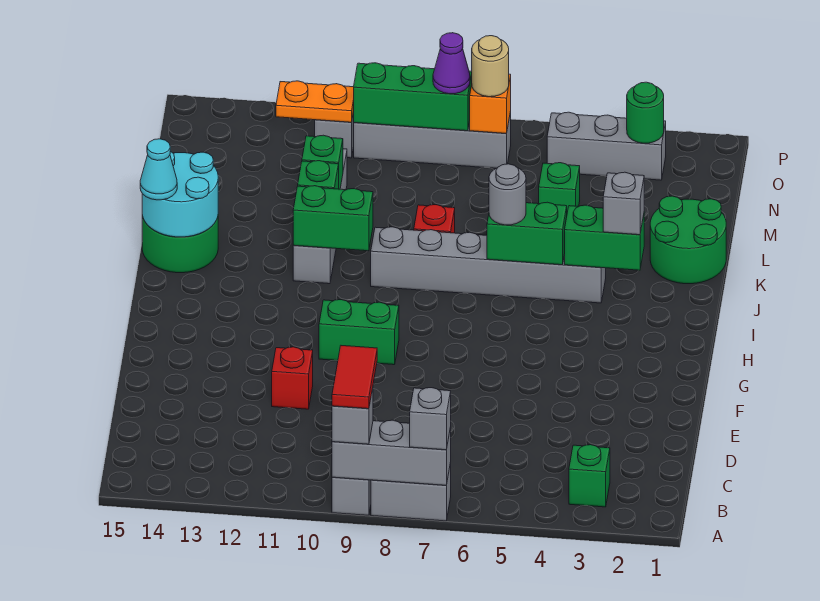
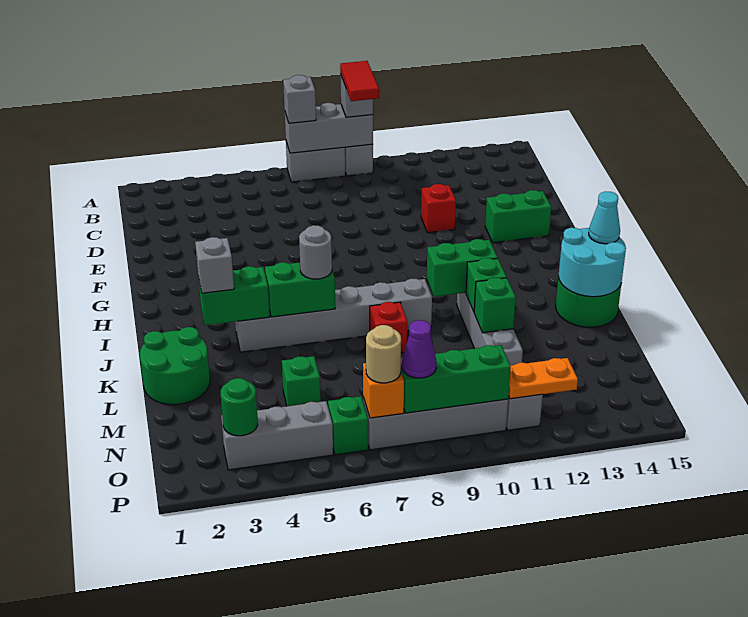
green brick B3 level 1 -> green brick O6 level 1
green brick G9:G10 level 1 -> green brick F13:F14 level 1

